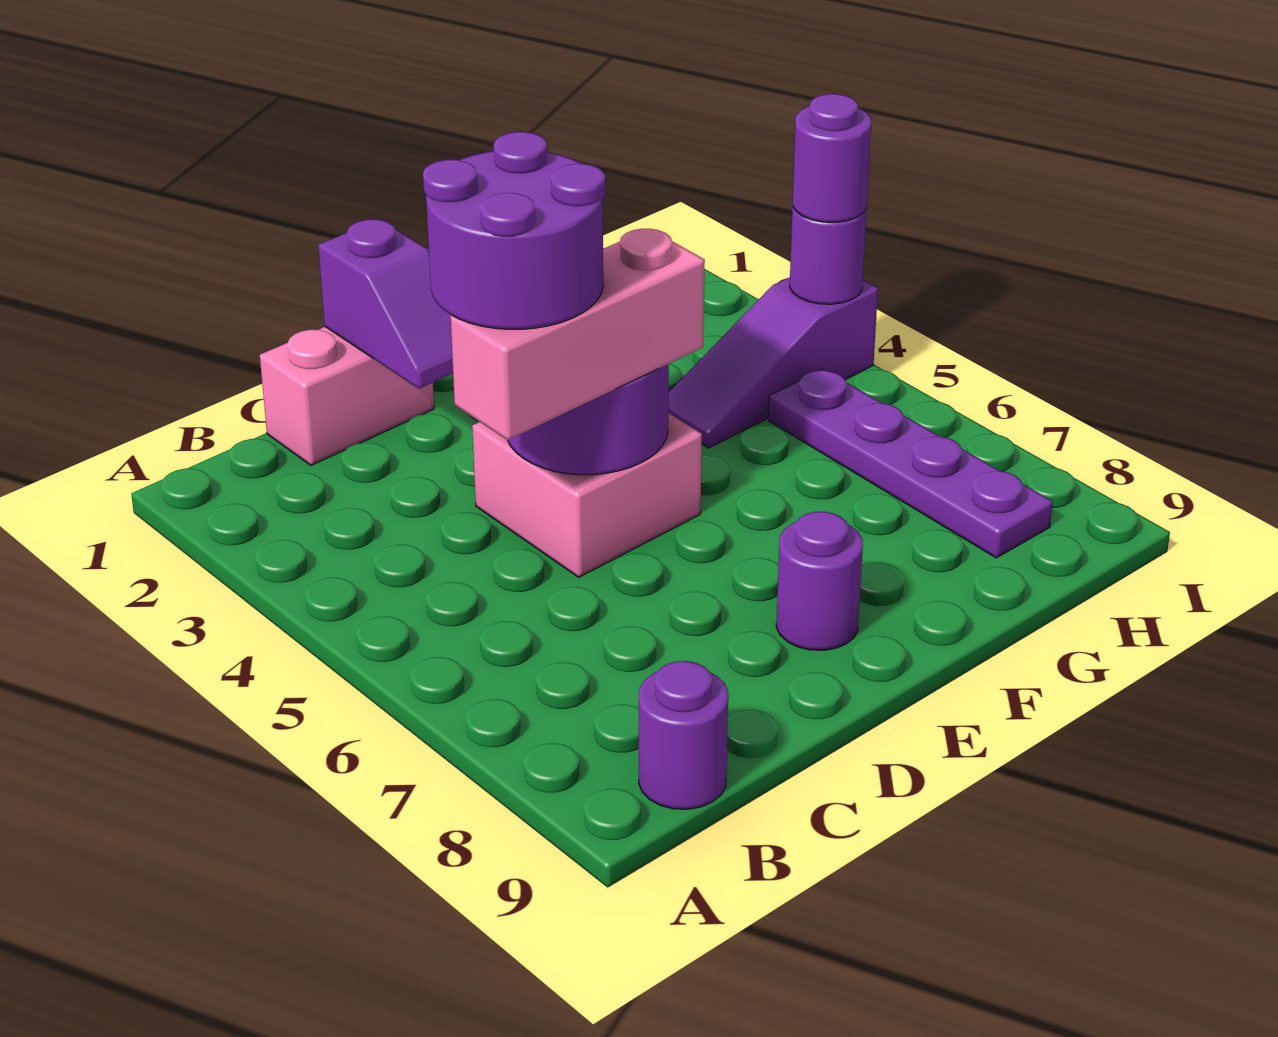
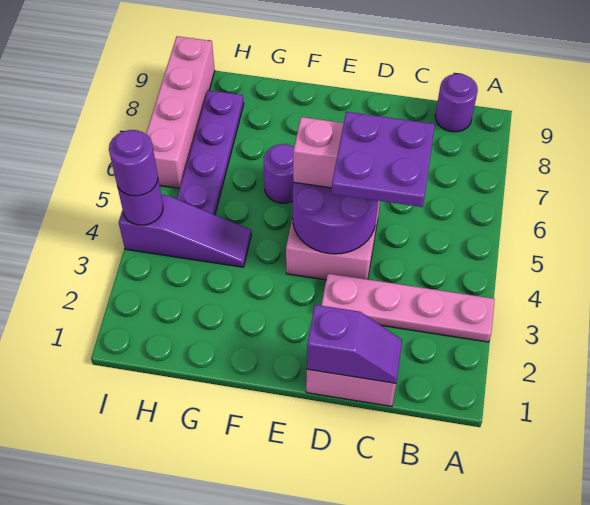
none -> pink plate A3:D3 level 1
purple round brick C4:D5 level 4 -> purple plate C4:D5 level 4
purple slope D1:D2 level 2 top 1 -> purple slope C1:D1 level 2 top D
purple round brick E8 level 1 -> purple round brick F6 level 1
none -> pink brick I6:I9 level 1

